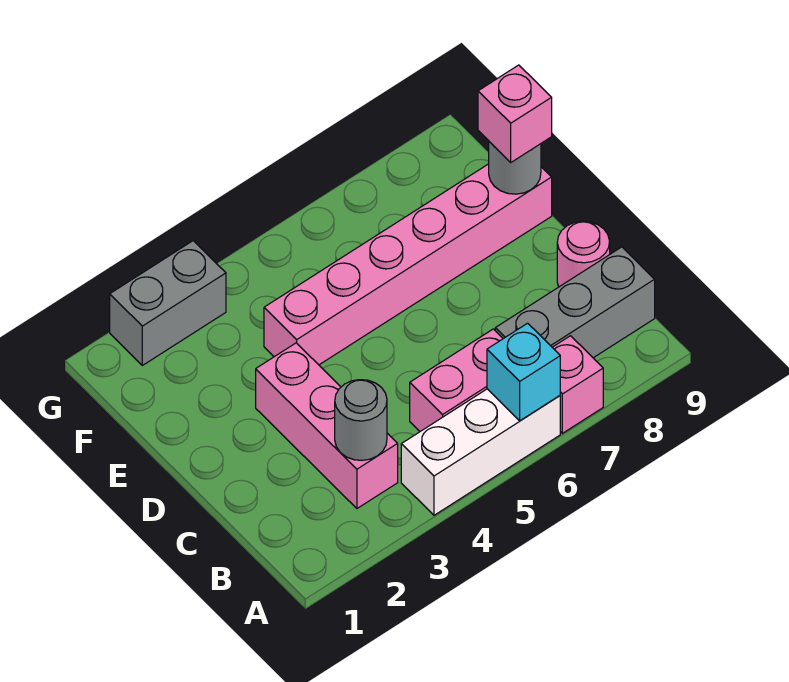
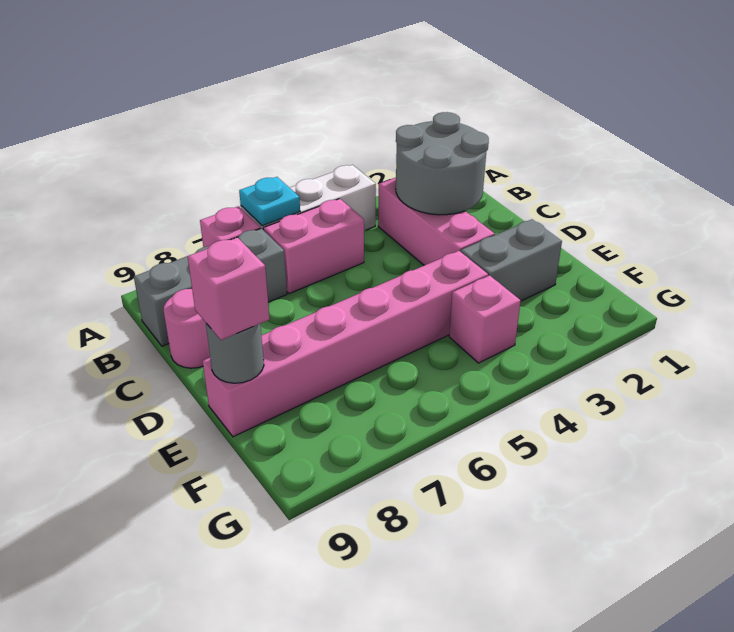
cyan brick A6 level 2 -> cyan plate A6 level 2
grey round brick B3 level 2 -> grey round brick B2:C3 level 2
none -> pink brick F4 level 1
grey brick G2:G3 level 1 -> grey brick E2:E3 level 1

